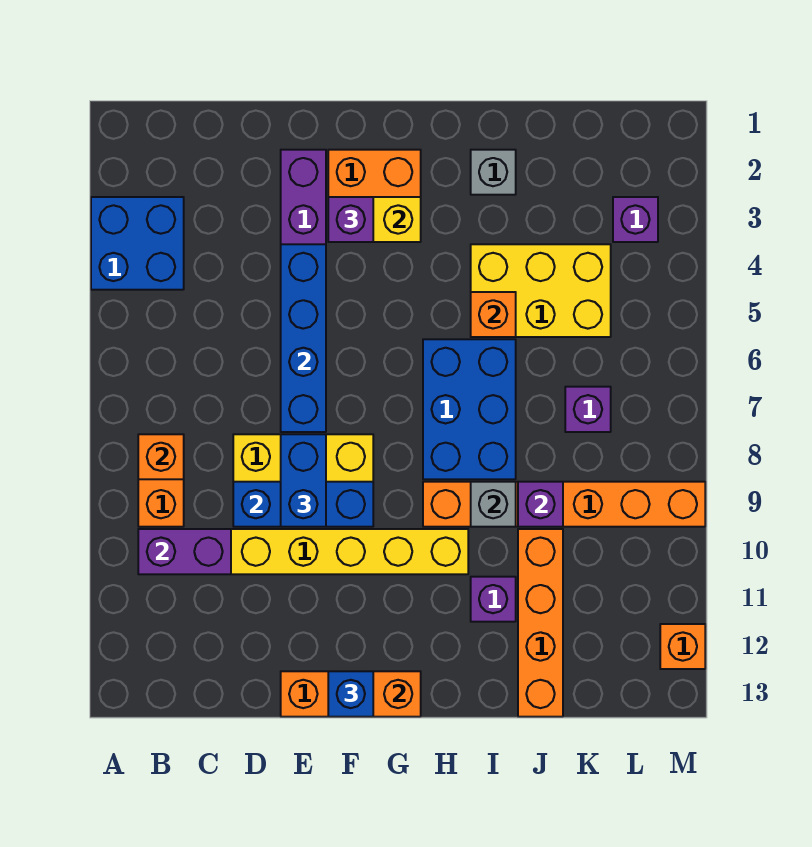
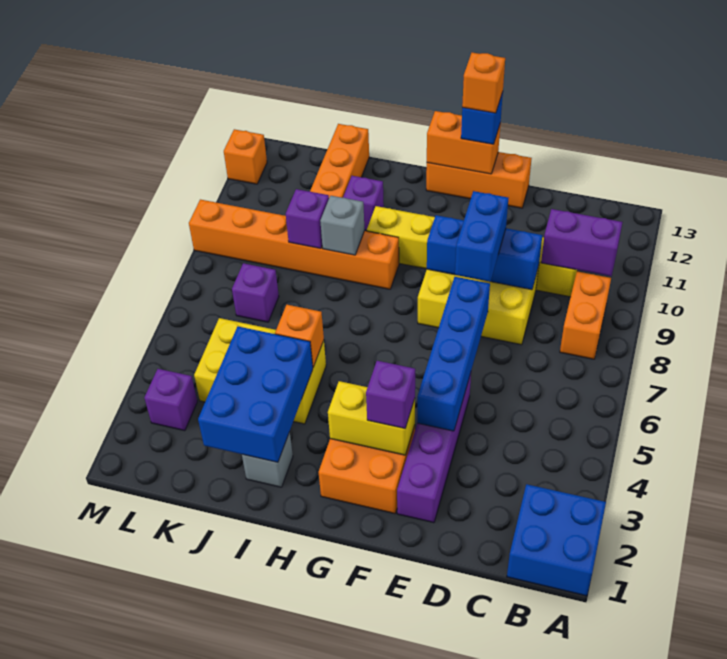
blue brick A3:B4 level 1 -> blue brick A1:B2 level 1
orange brick B8 level 2 -> orange brick F13 level 4
blue brick H6:I8 level 1 -> blue brick I2:J4 level 2

